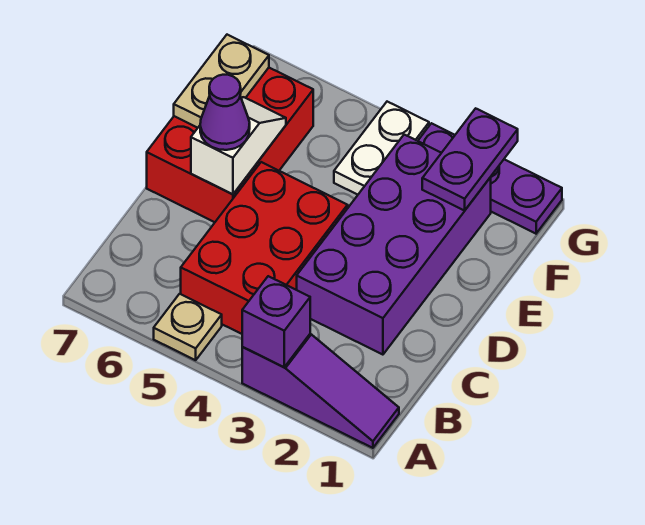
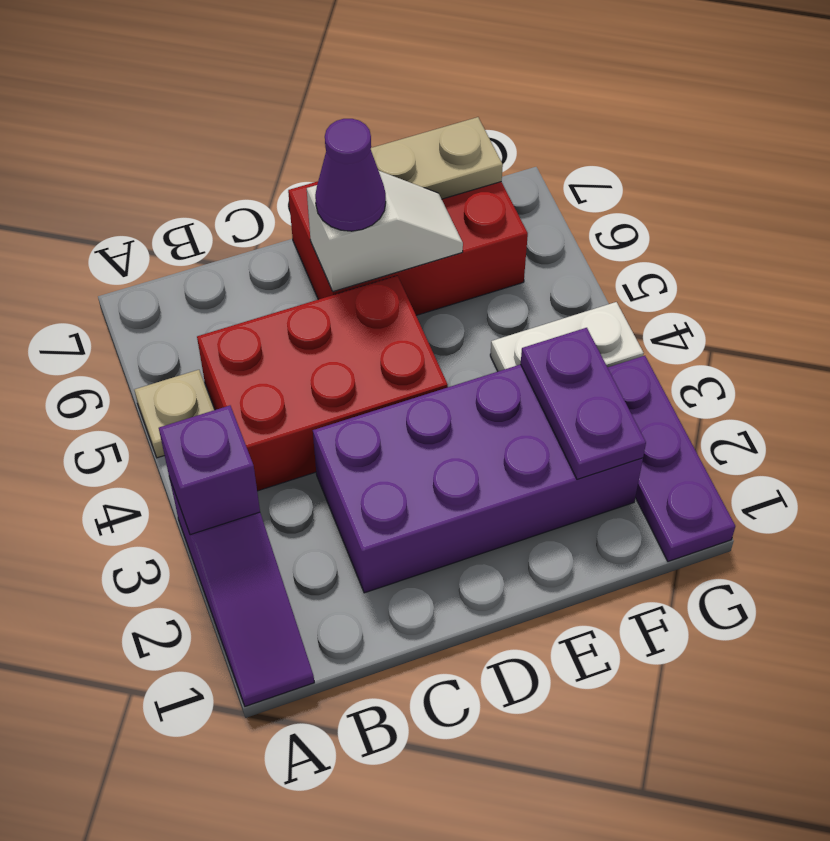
purple plate F2:G2 level 2 -> purple plate F2:F3 level 2

